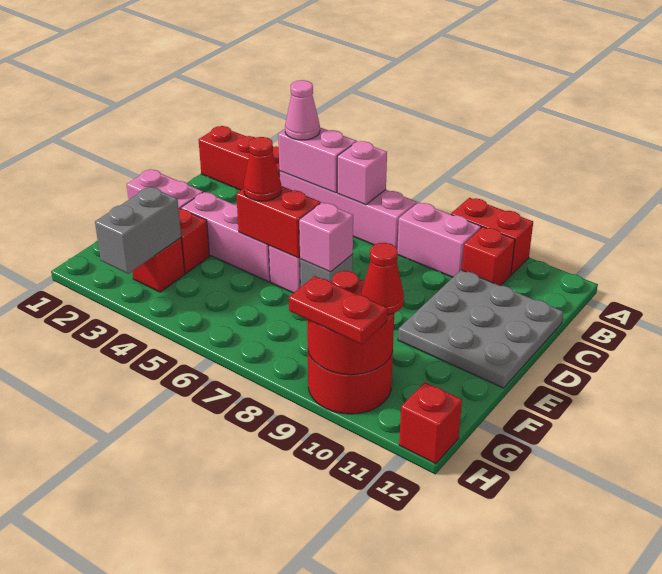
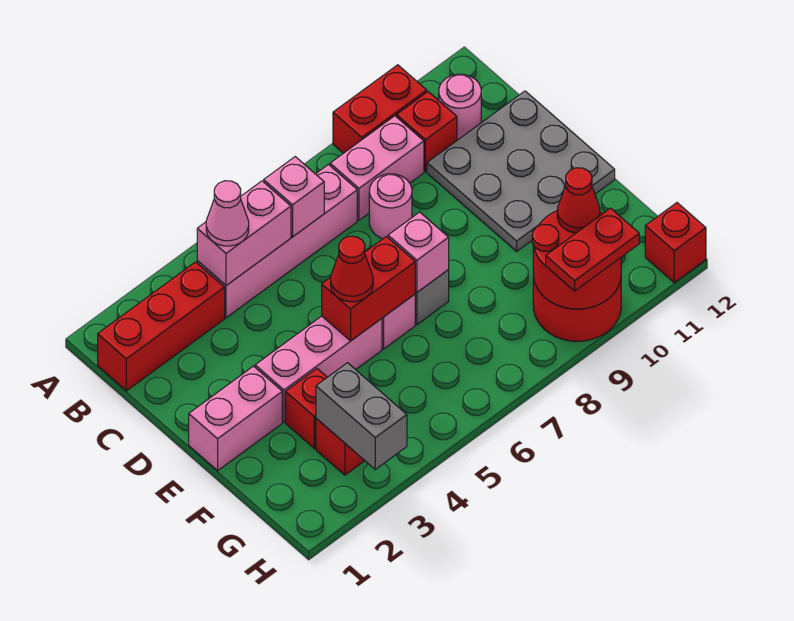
none -> pink round brick B11 level 1
none -> pink round brick C8 level 1

